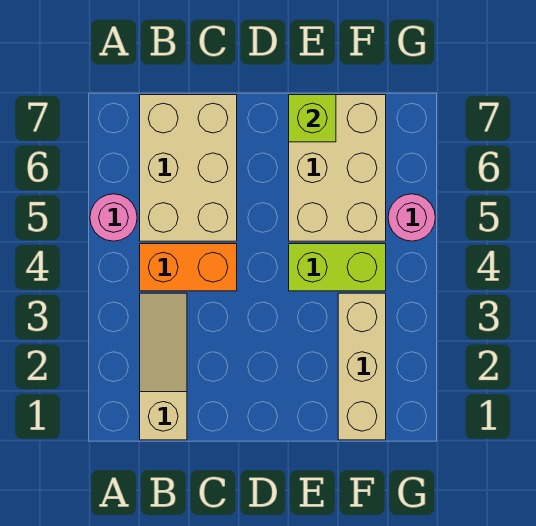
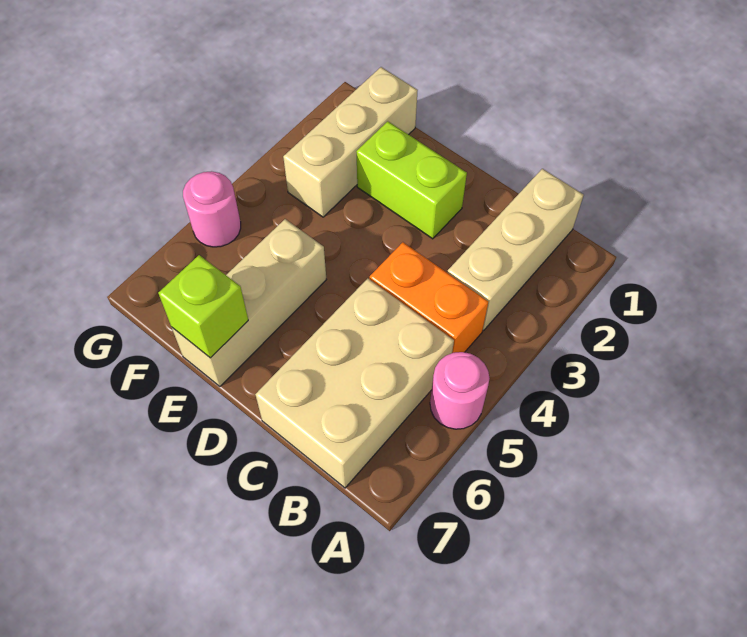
tan slope B1:B3 level 1 top 1 -> tan brick B1:B3 level 1
lime brick E4:F4 level 1 -> lime brick D2:E2 level 1
tan brick E5:F7 level 1 -> tan brick E5:E7 level 1

